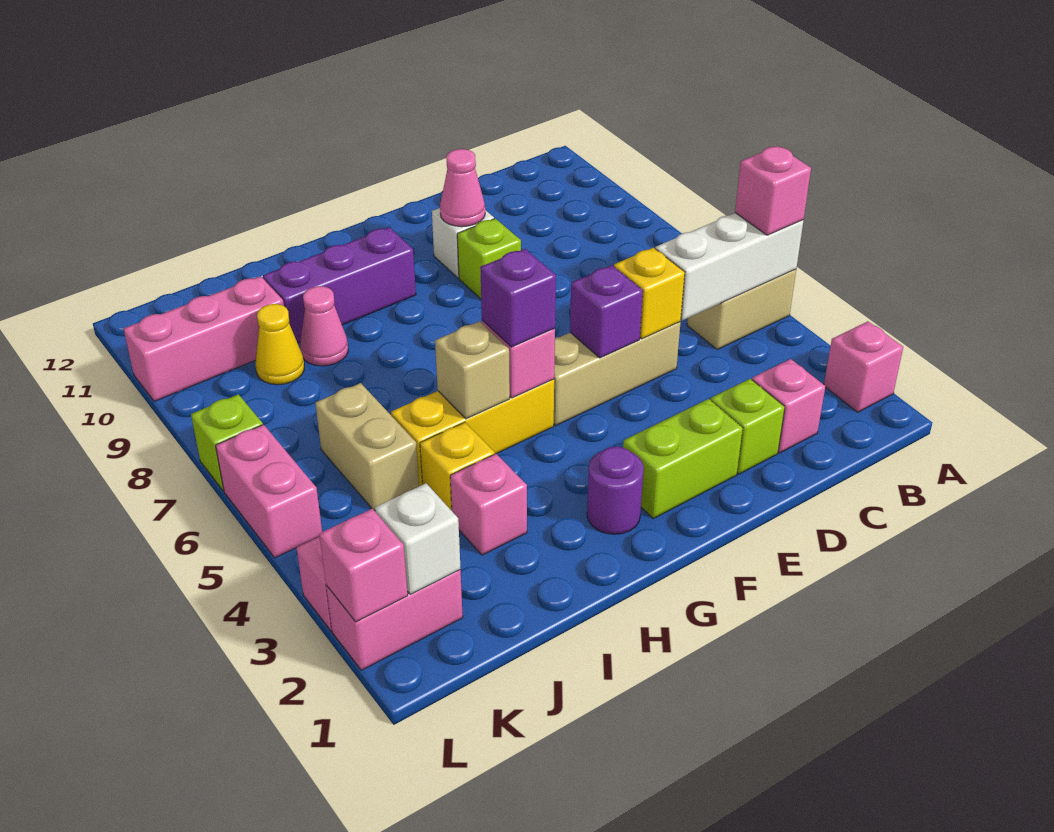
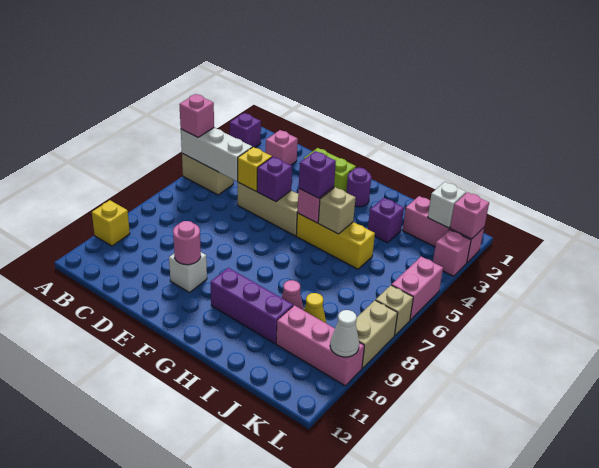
pink brick A2 level 1 -> purple brick A2 level 1
lime brick D2 level 1 -> none
lime brick E9 level 1 -> none
pink cone E10 level 2 -> pink round brick E10 level 2
pink brick I3 level 1 -> purple brick I3 level 1
yellow brick I4 level 1 -> yellow brick A10 level 1
tan brick J5:J6 level 1 -> tan brick L8:L9 level 1
pink brick K2:L2 level 1 -> pink brick J2:L2 level 1
lime brick L7 level 1 -> tan brick L7 level 1
none -> white cone L10 level 2

